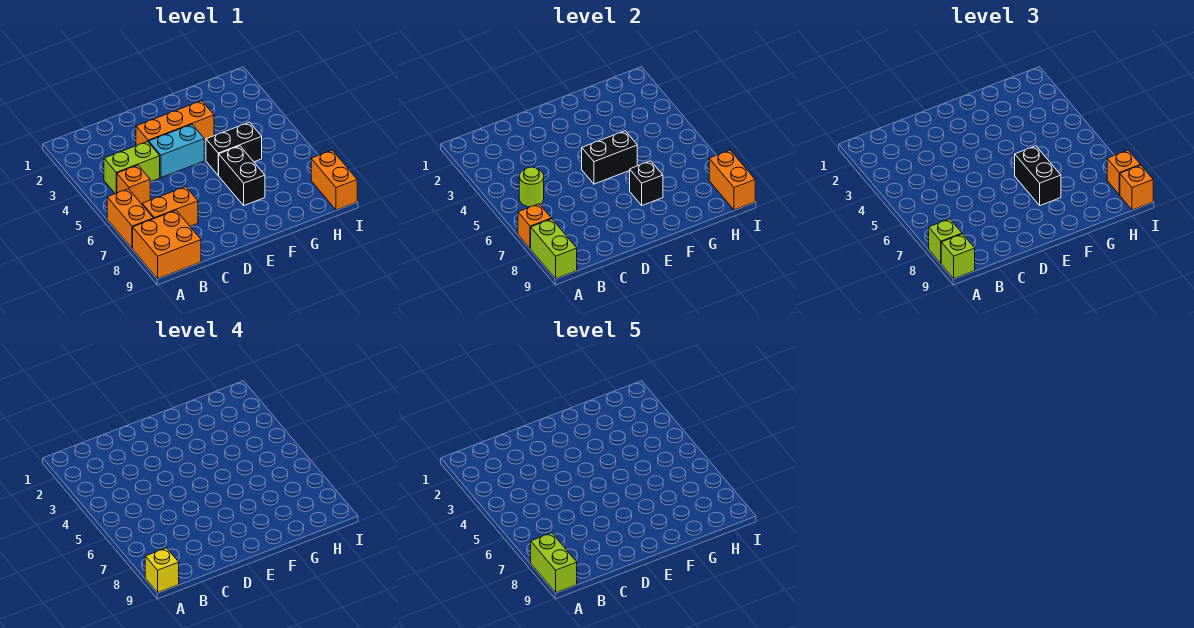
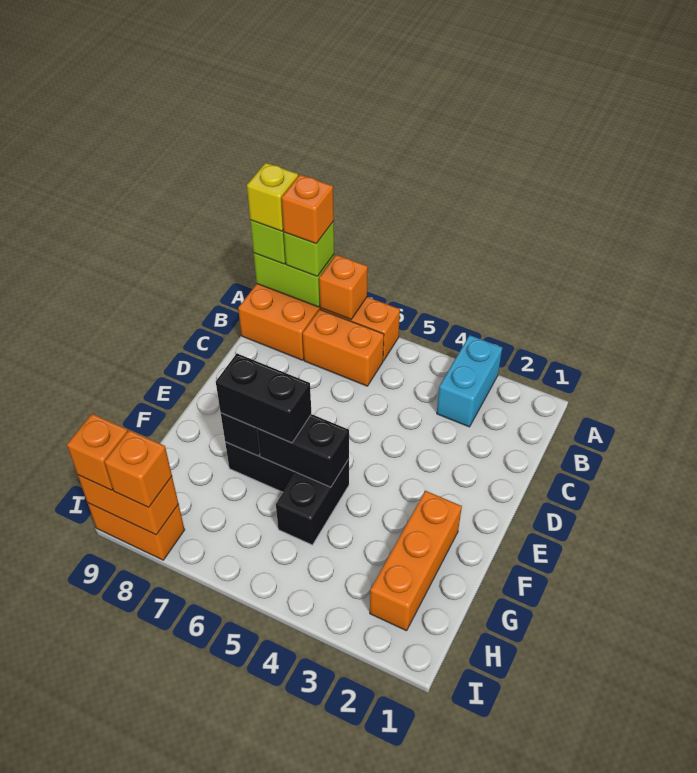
lime brick A8:A9 level 5 -> none
lime brick B4:C4 level 1 -> none
orange brick B5 level 1 -> orange brick A8 level 4
lime round brick B5 level 2 -> none
orange brick B7:C7 level 1 -> orange brick B6:B7 level 1
orange brick D3:F3 level 1 -> orange brick F2:H2 level 1
cyan brick D4:E4 level 1 -> cyan brick A3:B3 level 1
black brick E5:F5 level 2 -> black brick F5:F6 level 2

